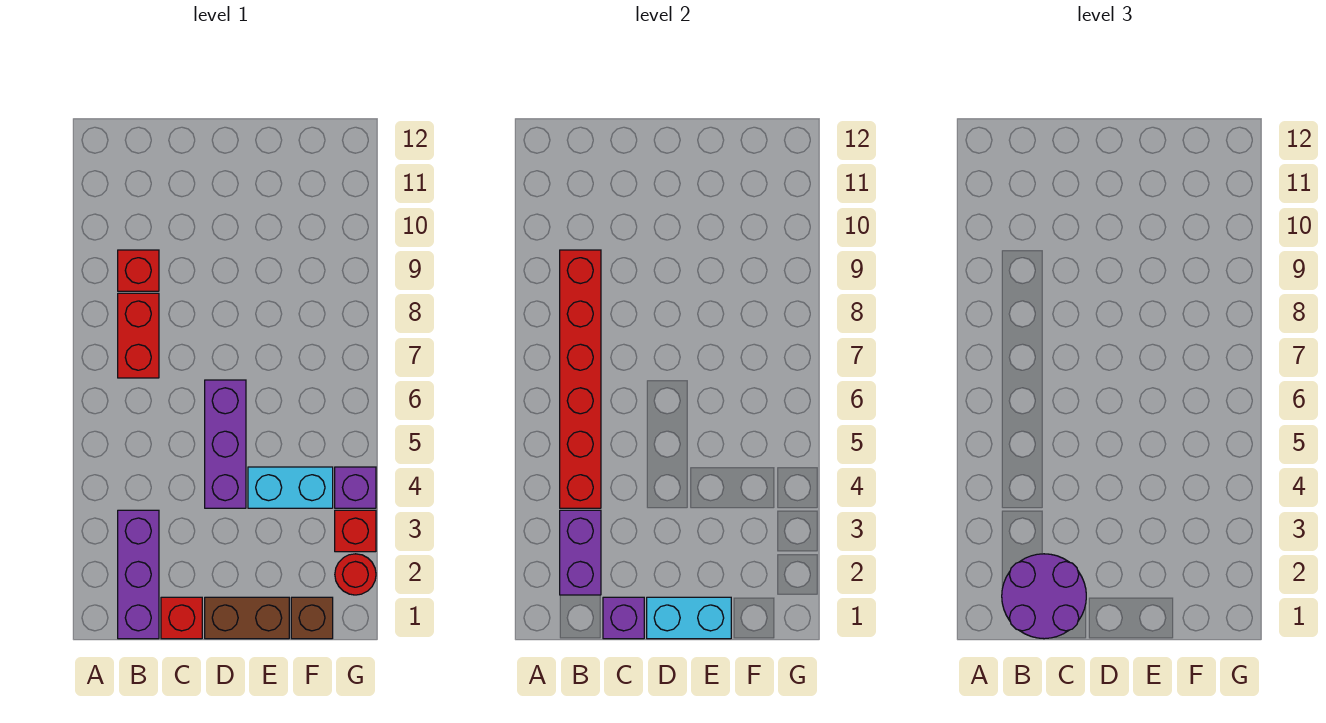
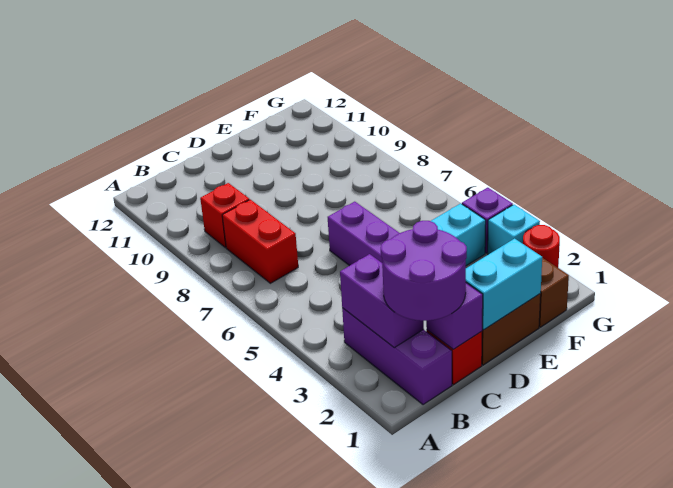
red brick B4:B9 level 2 -> none
red brick G3 level 1 -> cyan brick G3 level 1

